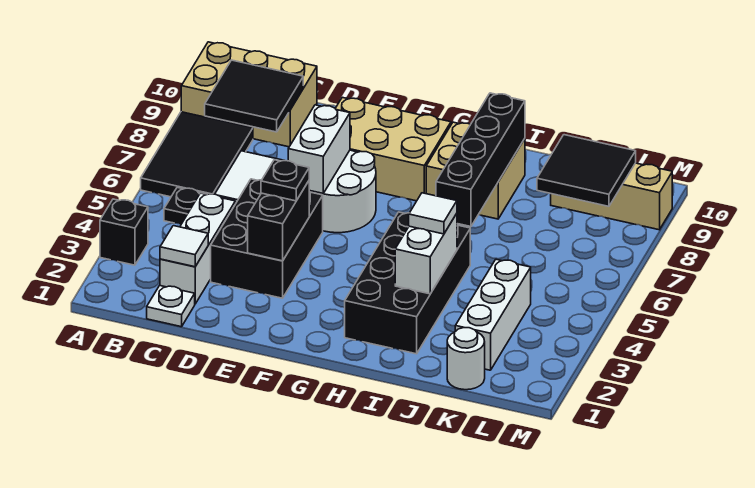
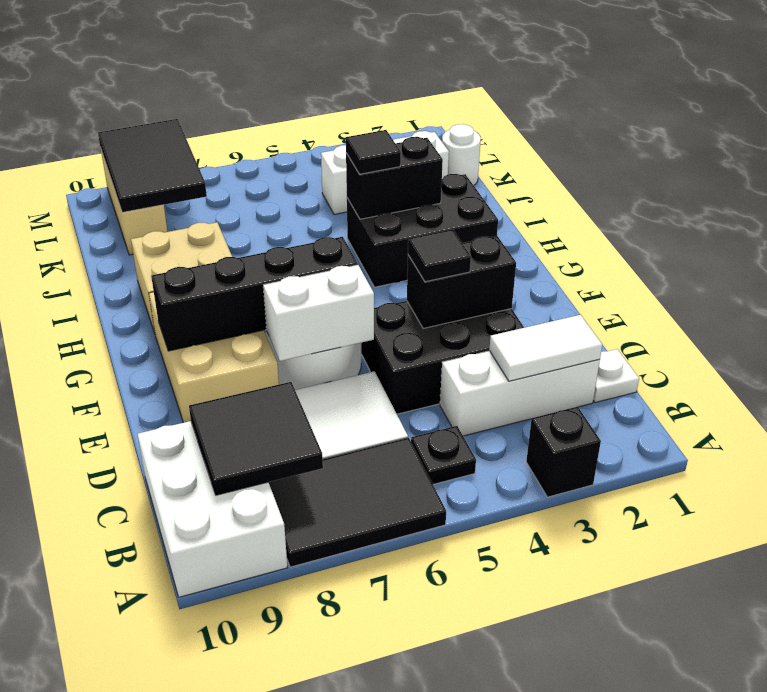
tan brick A9:C10 level 1 -> white brick A9:C10 level 1
white tile C2 level 2 -> white tile C2:C3 level 2
black plate E4 level 3 -> black tile E4 level 3
black brick H2:I5 level 1 -> black brick H2:I4 level 1
white brick I3:I4 level 2 -> black brick I3:I4 level 2
white tile I4 level 3 -> black tile I4 level 3
black brick I6:I9 level 2 -> black brick F6:F9 level 2
black tile K8:L9 level 2 -> black tile K8:M9 level 2

